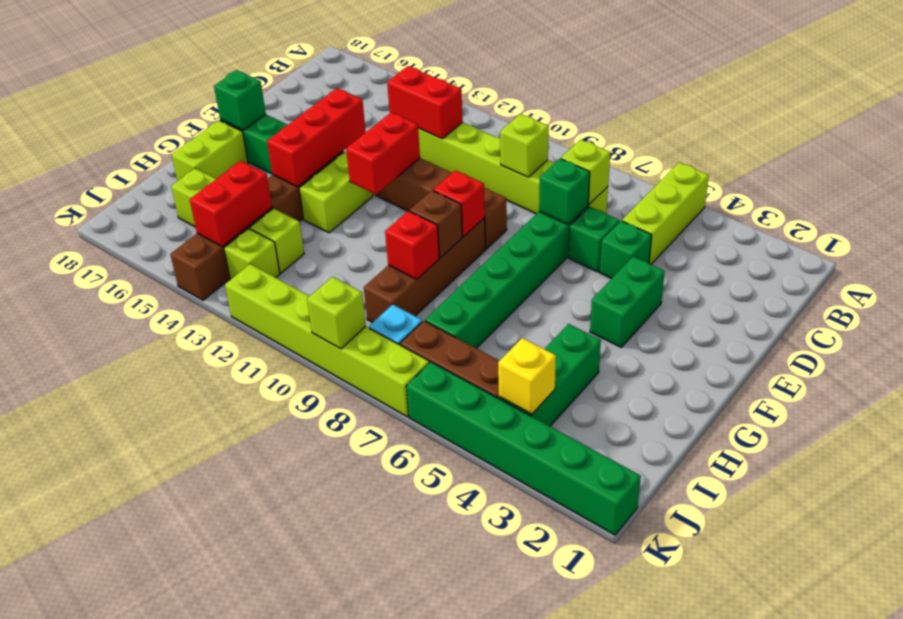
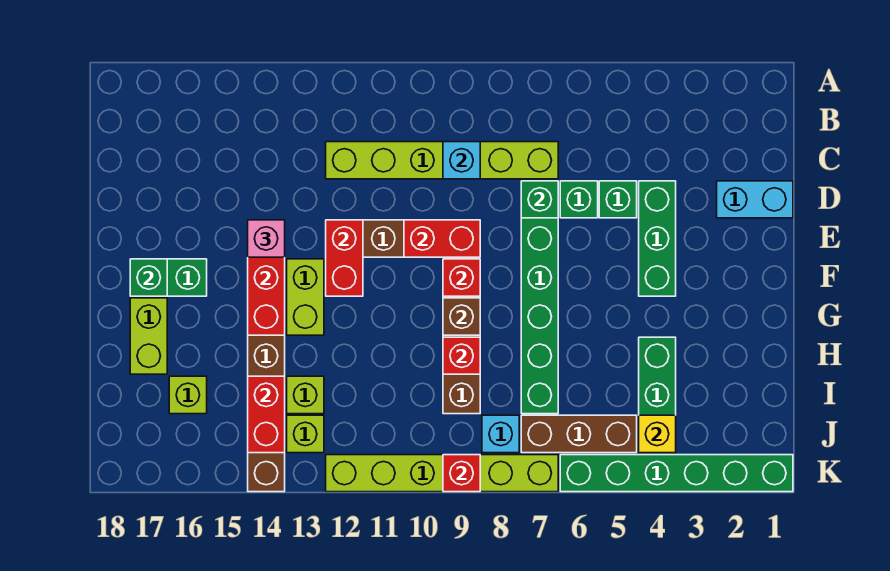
lime brick A5:C5 level 1 -> none
lime brick C7 level 2 -> none
lime brick C9 level 2 -> cyan brick C9 level 2
red brick C12:C13 level 2 -> red brick E9:E10 level 2
none -> cyan brick D1:D2 level 1
green brick E4:F4 level 1 -> green brick D4:F4 level 1
none -> pink brick E14 level 3
lime brick K9 level 2 -> red brick K9 level 2

